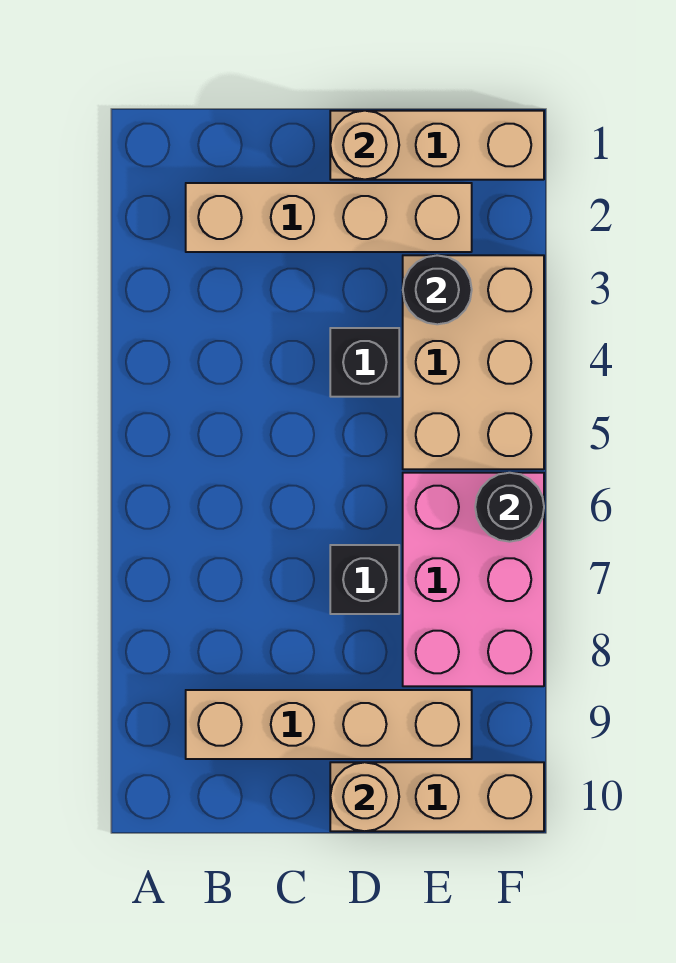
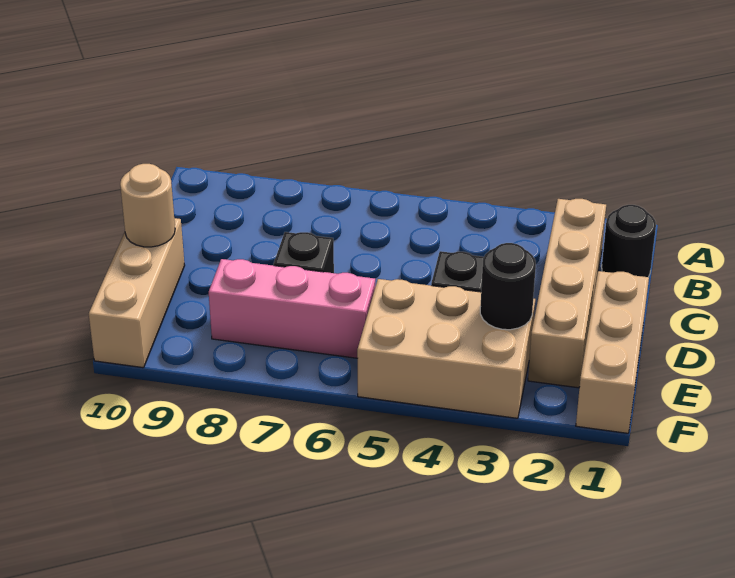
tan brick B9:E9 level 1 -> none
tan round brick D1 level 2 -> none
pink brick E6:F8 level 1 -> pink brick E6:E8 level 1
black round brick F6 level 2 -> black round brick B1 level 1

